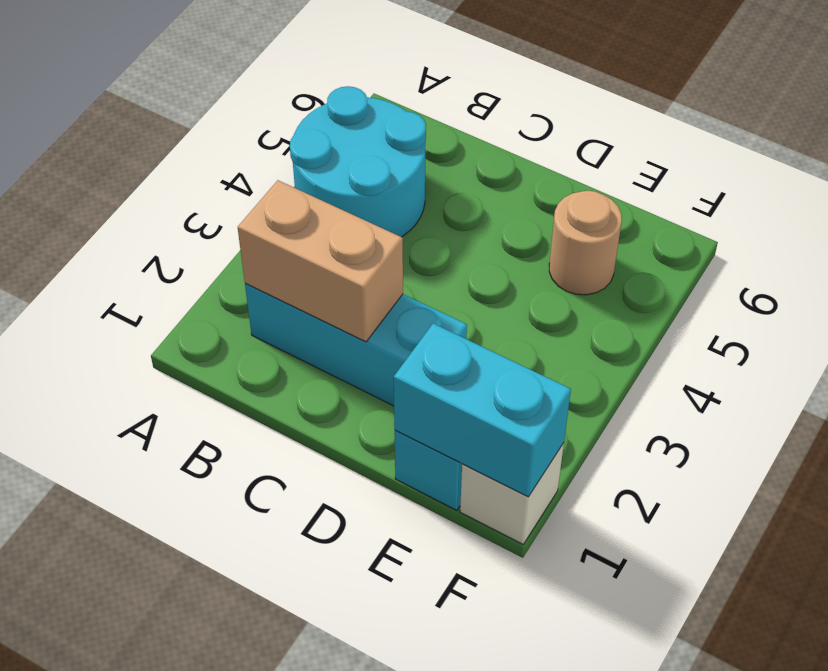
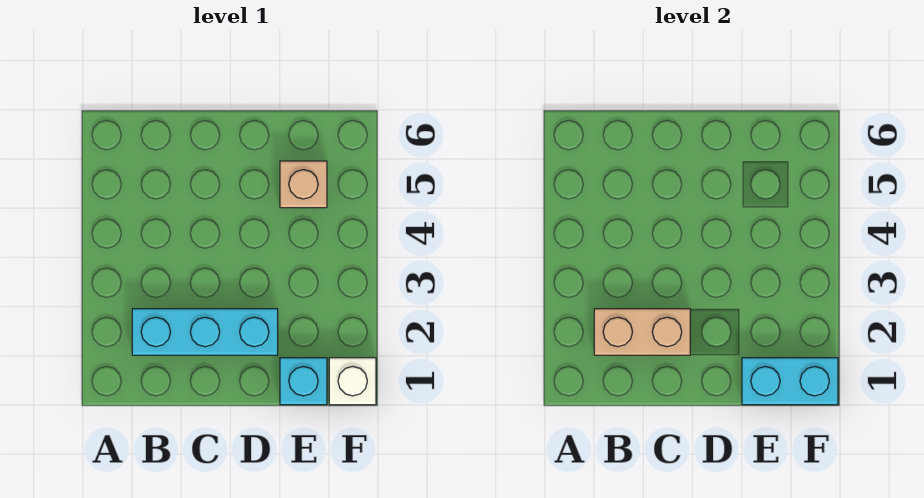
cyan round brick A4:B5 level 1 -> none
tan round brick E5 level 1 -> tan brick E5 level 1

